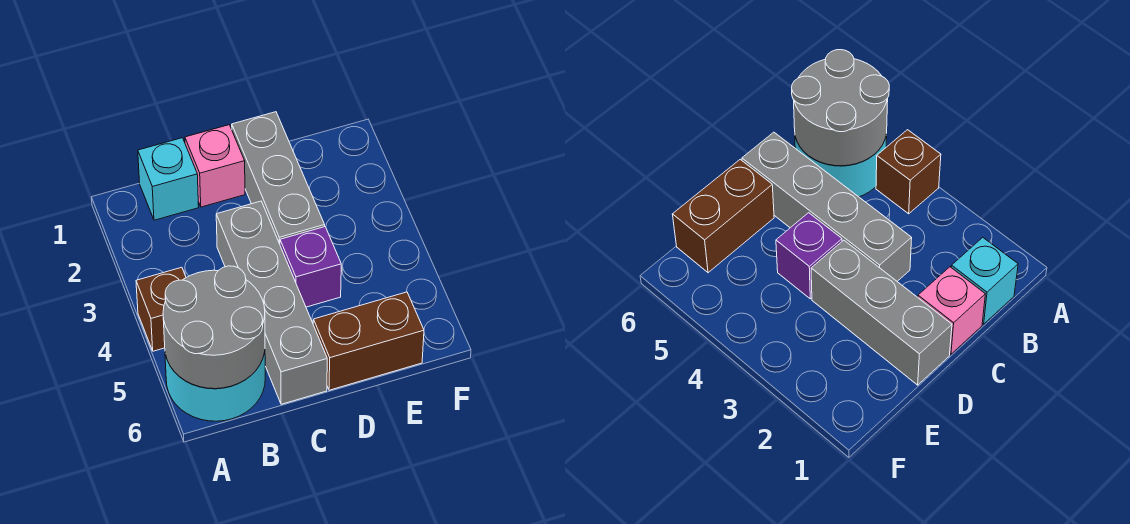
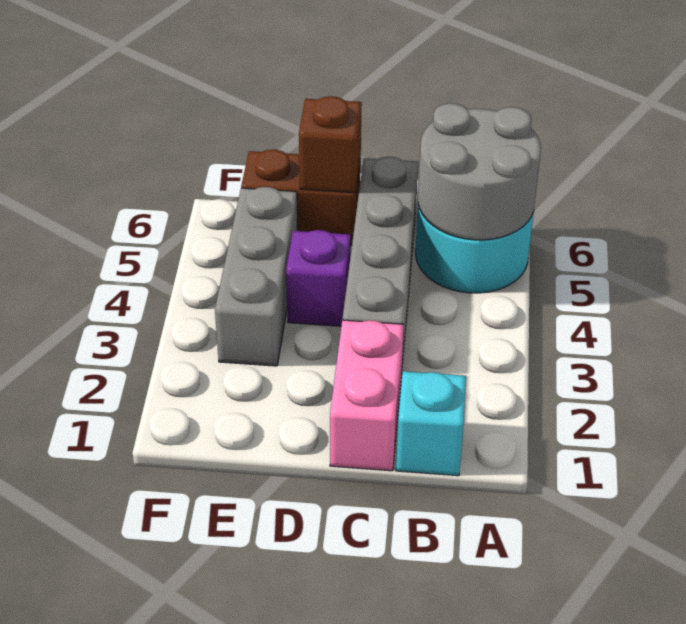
brown brick A4 level 1 -> brown brick D6 level 2
pink brick C1 level 1 -> pink brick C1:C2 level 1
grey brick D1:D3 level 1 -> grey brick E3:E5 level 1

